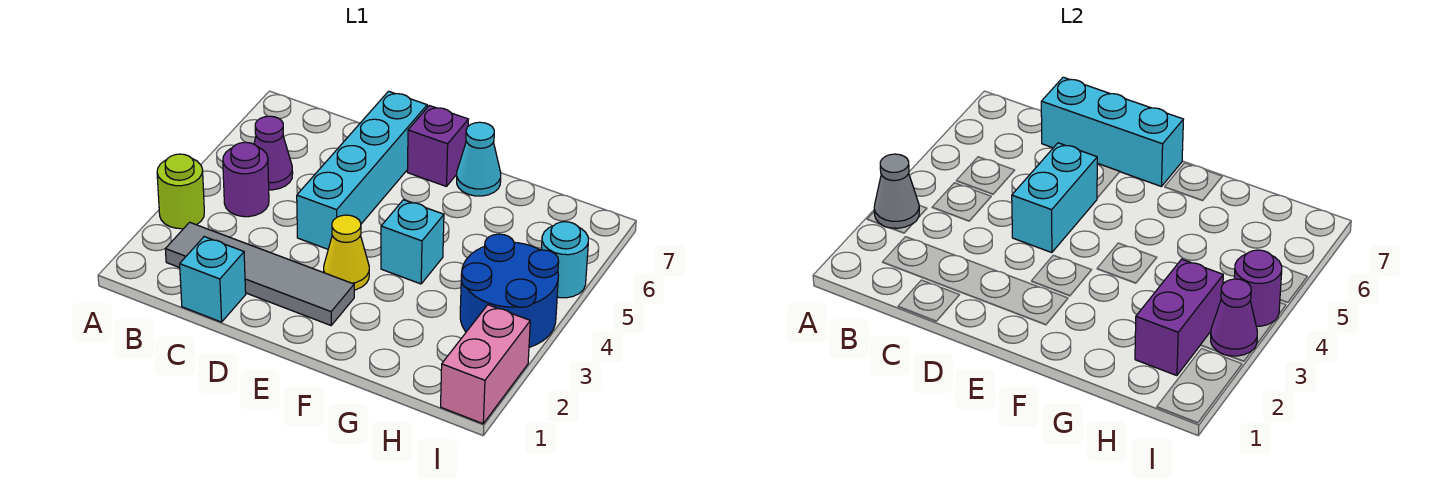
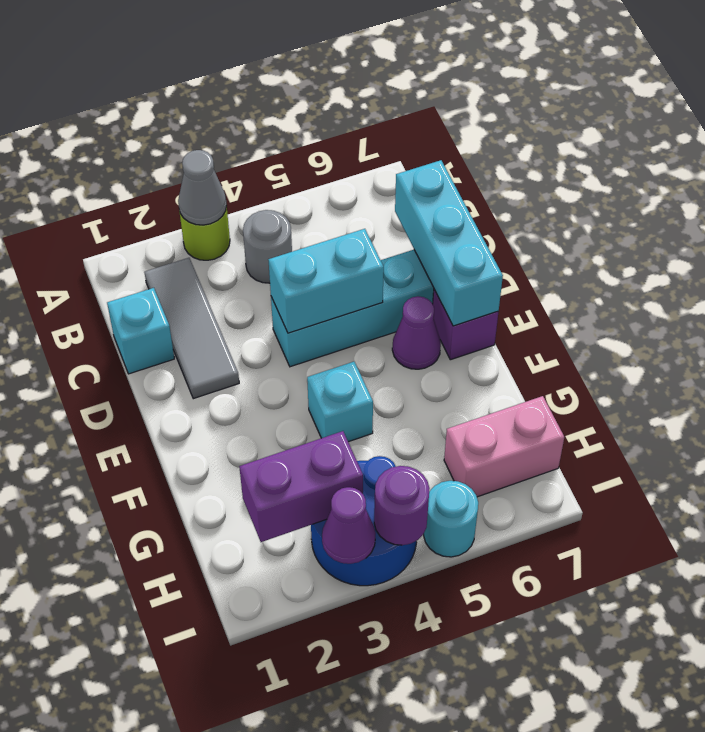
grey tile B2:E2 level 1 -> grey tile B2:D2 level 1
purple round brick B4 level 1 -> grey round brick B4 level 1
purple cone B5 level 1 -> purple cone E6 level 1
yellow cone E3 level 1 -> none
cyan cone F7 level 1 -> none
pink brick I1:I2 level 1 -> pink brick H6:H7 level 1

